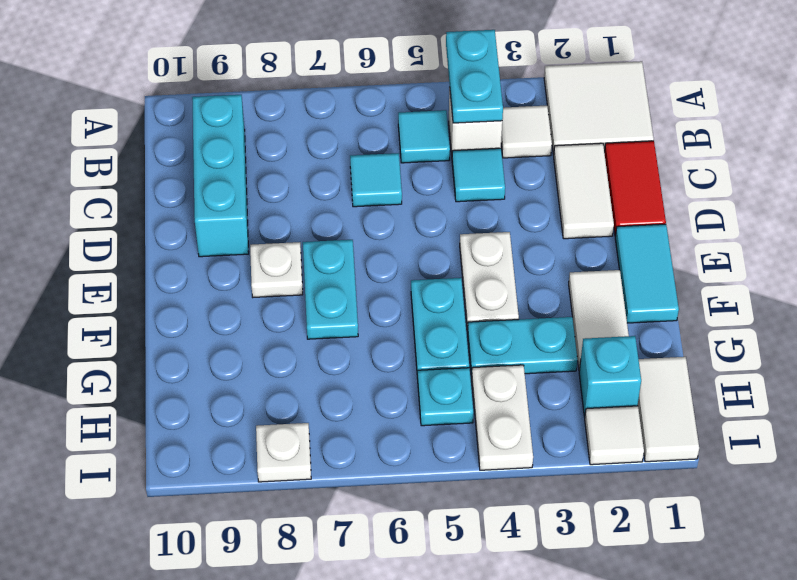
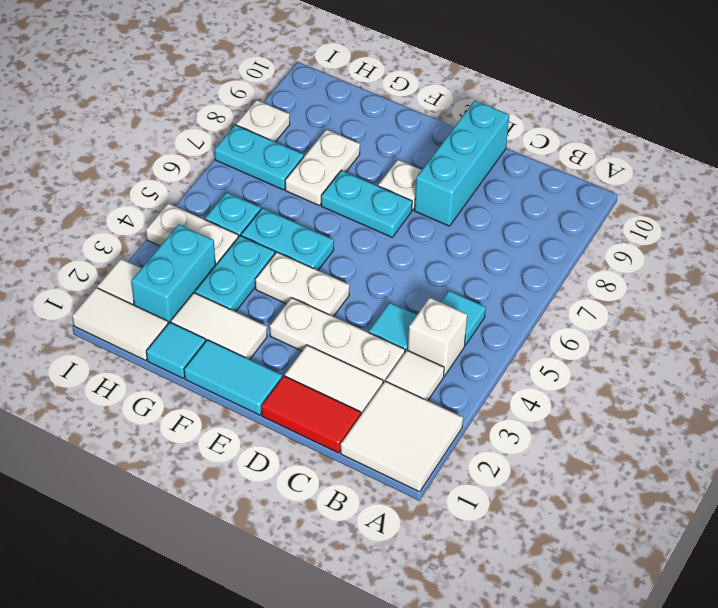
cyan plate A4:B4 level 2 -> cyan plate H7:I7 level 1
cyan brick B9:D9 level 1 -> cyan brick D8:D10 level 1
none -> white plate C3:E3 level 1
cyan tile C6 level 1 -> cyan tile G1 level 1
none -> white plate G7:G8 level 1
cyan brick H2 level 1 -> cyan brick H2:H3 level 1

